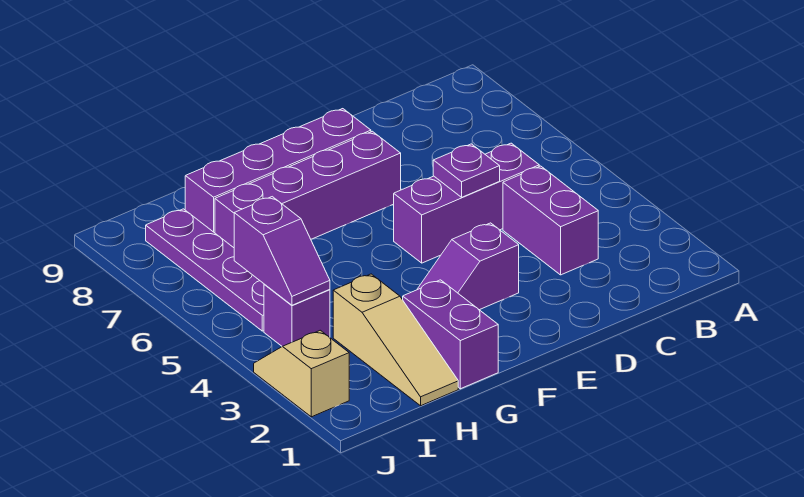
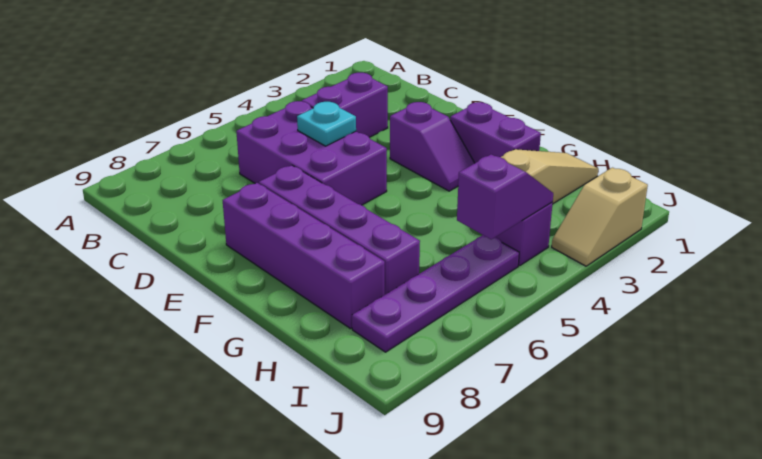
purple brick C5:E5 level 1 -> purple brick C5:E6 level 1
purple plate D5 level 2 -> cyan plate D5 level 2
purple brick G1:G2 level 1 -> purple brick F2:G2 level 1

